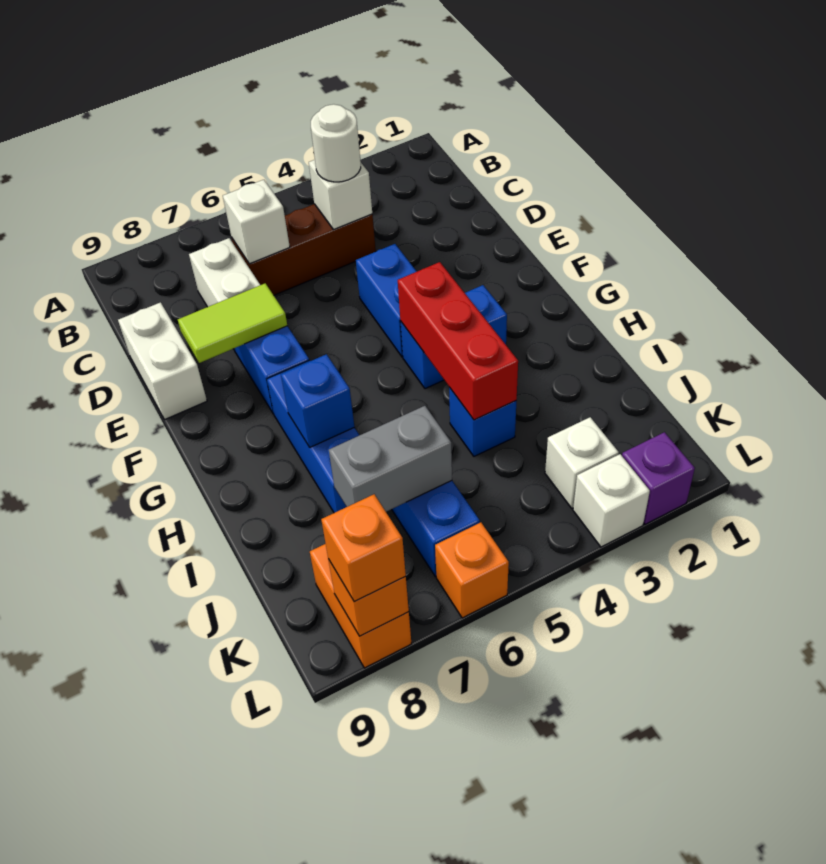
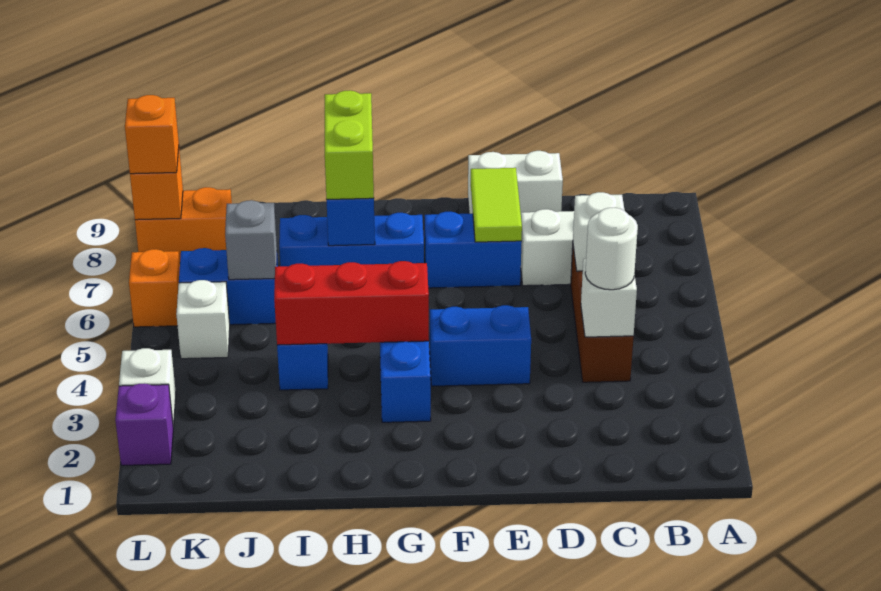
none -> lime brick H7:H8 level 3
grey brick J6:J7 level 2 -> grey brick J6 level 2
white brick K3 level 1 -> white brick K5 level 1

